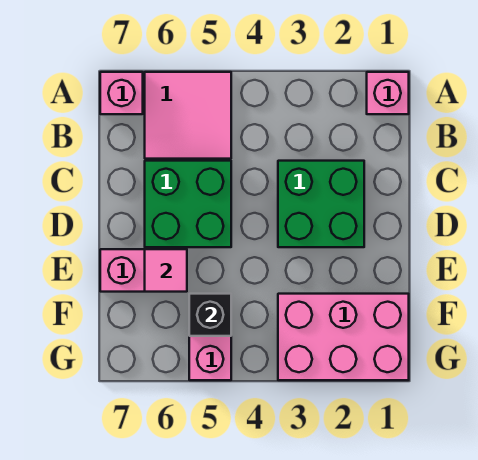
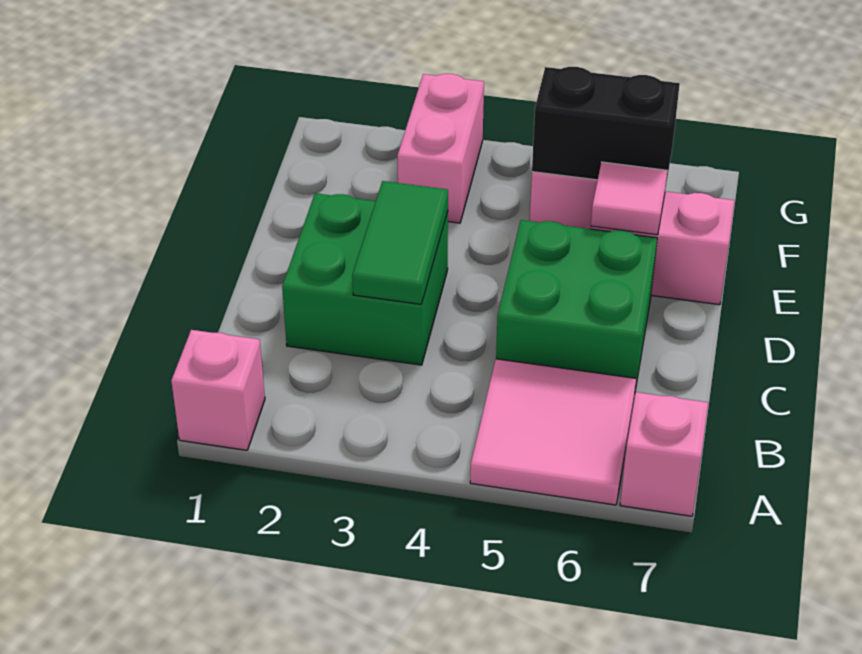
none -> green tile C3:D3 level 2
pink brick F1:G3 level 1 -> pink brick F3:G3 level 1
black brick F5 level 2 -> black brick F5:F6 level 2

